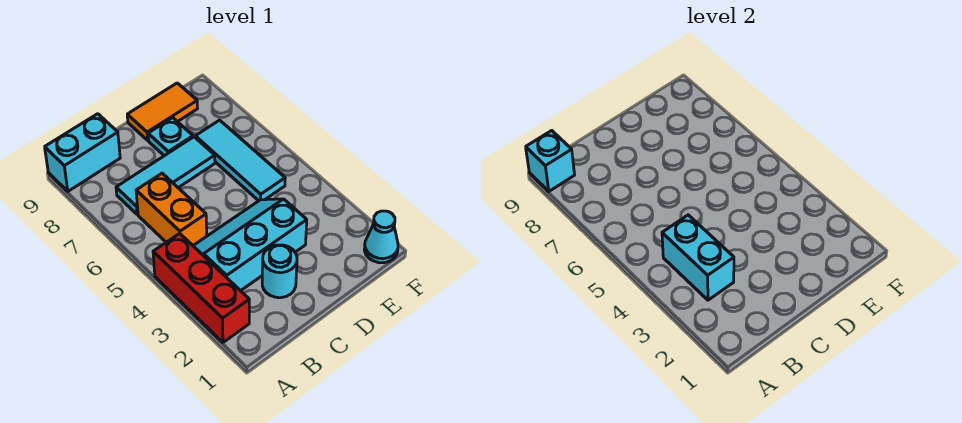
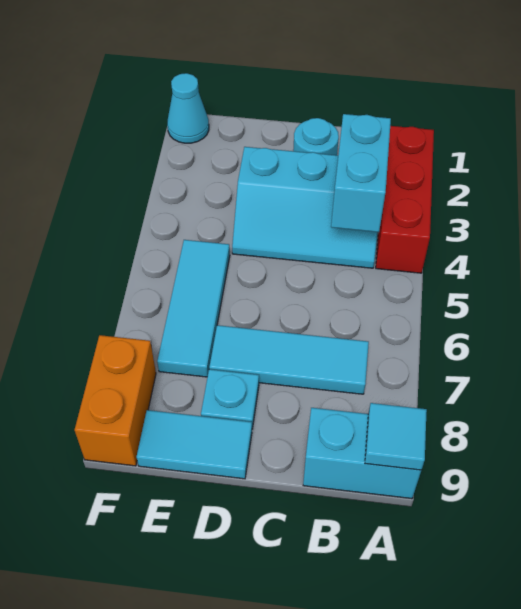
cyan brick A9 level 2 -> cyan tile A9 level 2
orange brick B5:B6 level 1 -> orange brick F8:F9 level 1
orange tile D9:E9 level 1 -> cyan tile D9:E9 level 1

